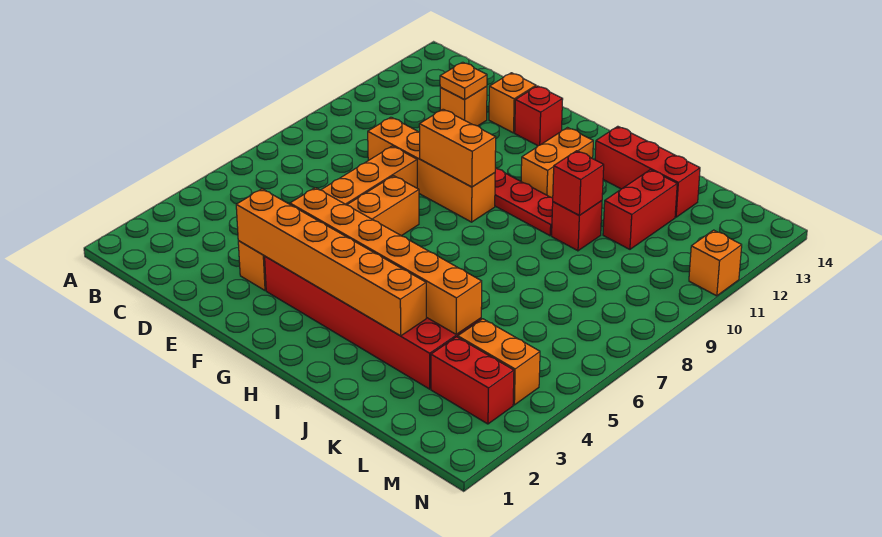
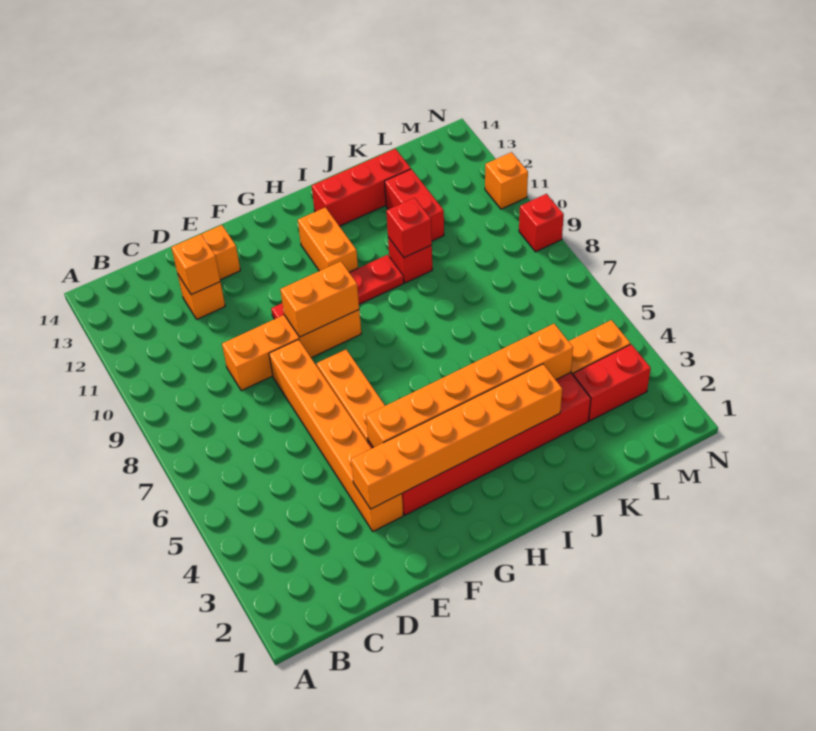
orange plate D12 level 2 -> orange brick D12 level 2
red brick F13 level 1 -> red brick N9 level 1

